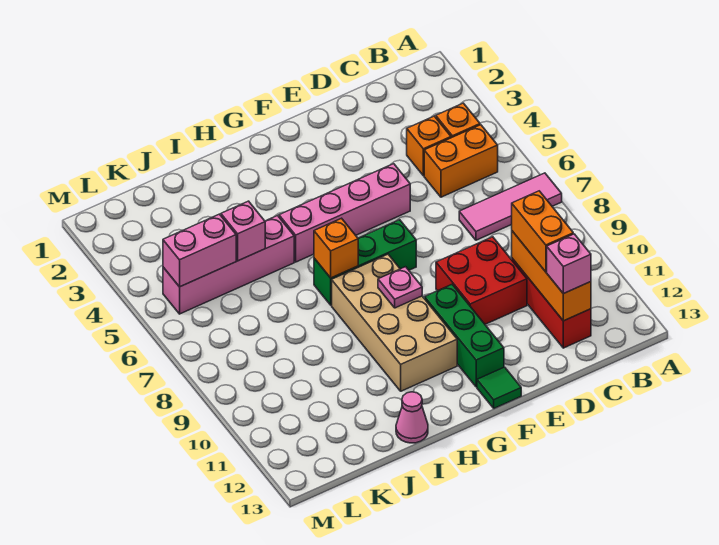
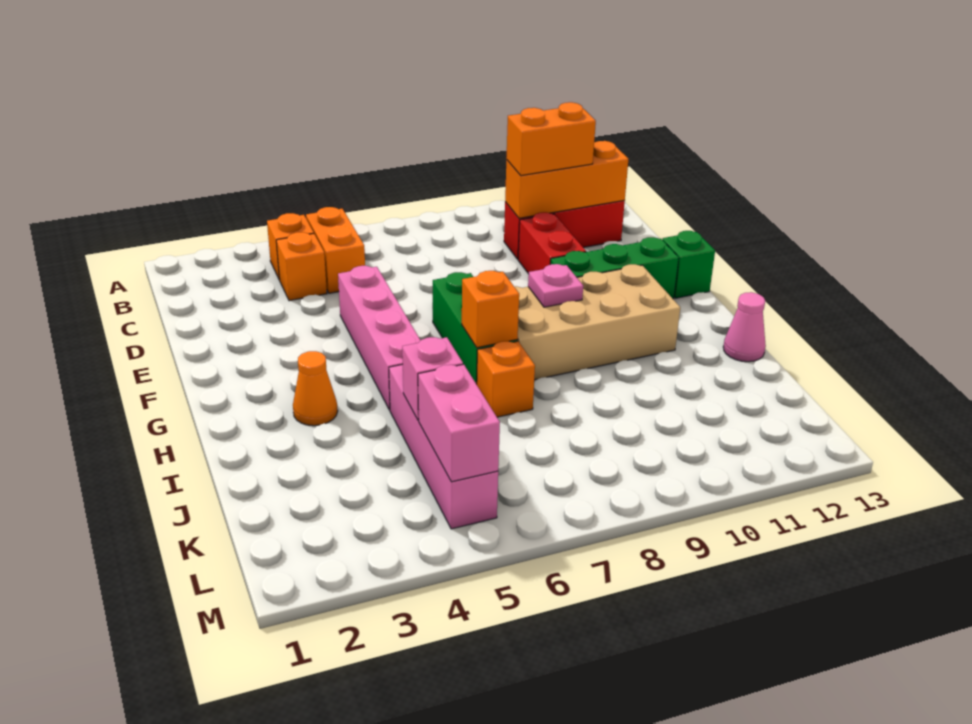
pink tile A7:C7 level 1 -> none
pink brick C12 level 3 -> none
red brick D9:E10 level 1 -> red brick D10:E10 level 1
green tile F13 level 1 -> green brick F13 level 1
none -> orange cone H3 level 1
none -> orange brick I7 level 1

